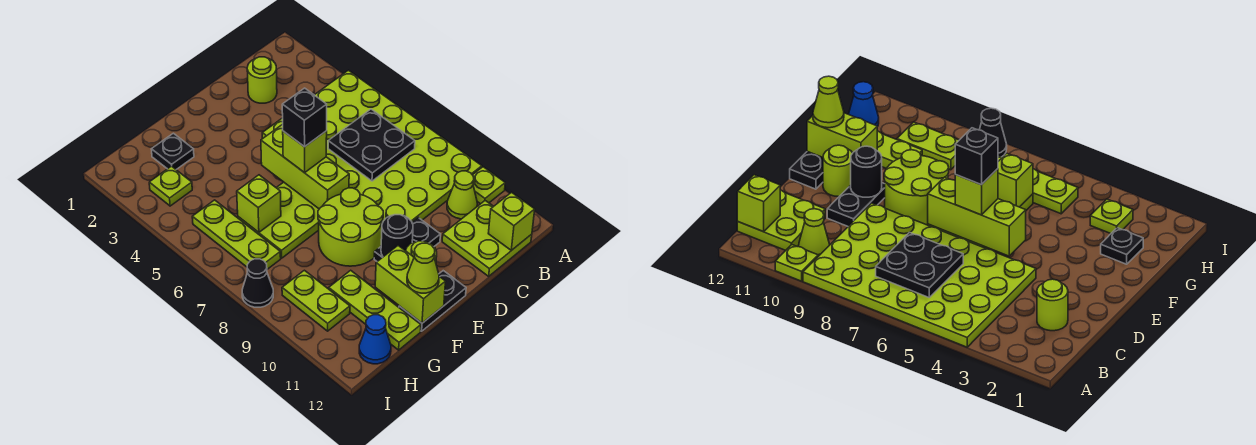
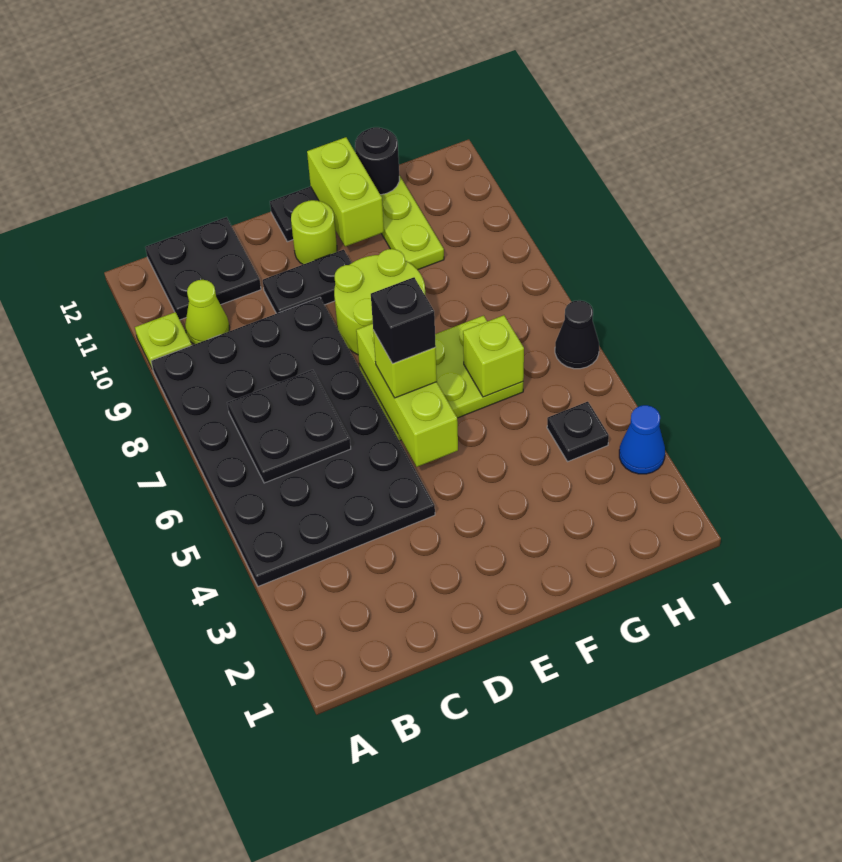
lime plate A4:D9 level 1 -> black plate A4:D9 level 1
lime plate B11:C12 level 1 -> black plate B11:C12 level 1
lime brick B12 level 2 -> none
lime round brick C2 level 1 -> none
black round brick E10 level 2 -> black round brick G12 level 2
lime cone F12 level 3 -> none
black plate G2 level 1 -> black plate H4 level 1
lime plate H3 level 1 -> none
lime plate H5:H7 level 1 -> none
lime plate H9:H10 level 1 -> none
blue cone H12 level 1 -> blue cone I3 level 1
black cone I8 level 1 -> black cone I6 level 1

